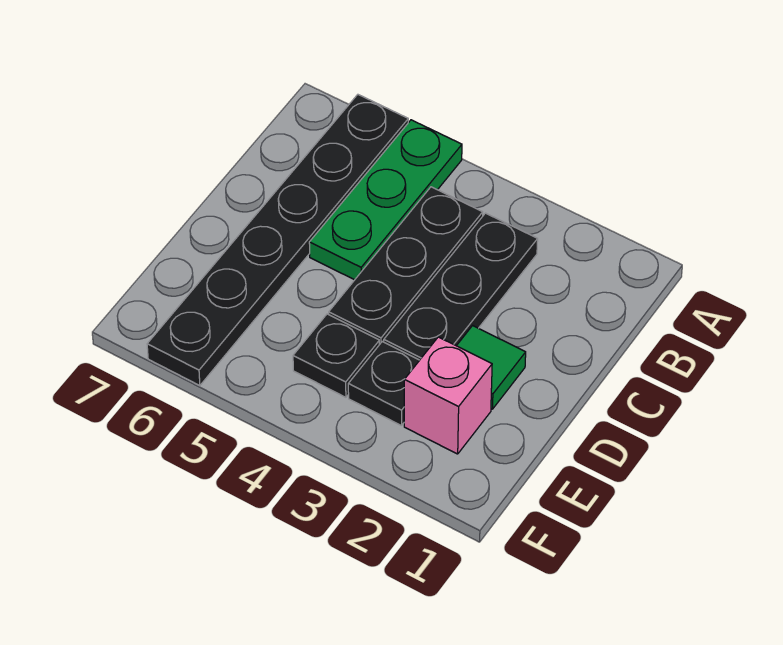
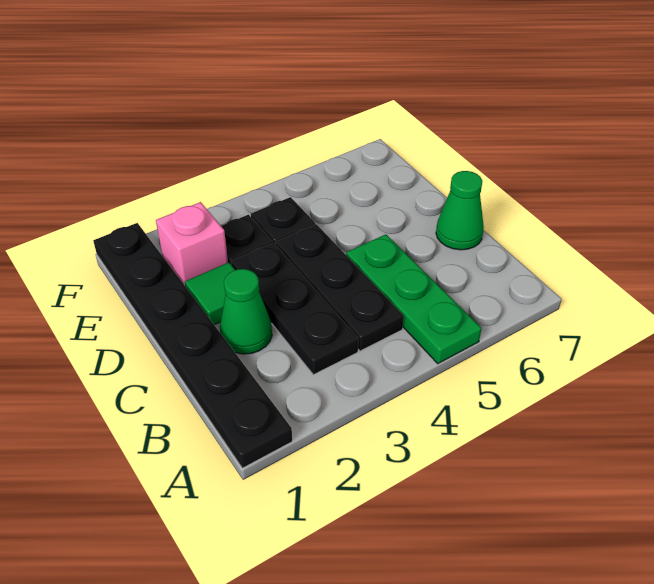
black plate A6:F6 level 1 -> black plate A1:F1 level 1
none -> green cone C2 level 1
none -> green cone C7 level 1

